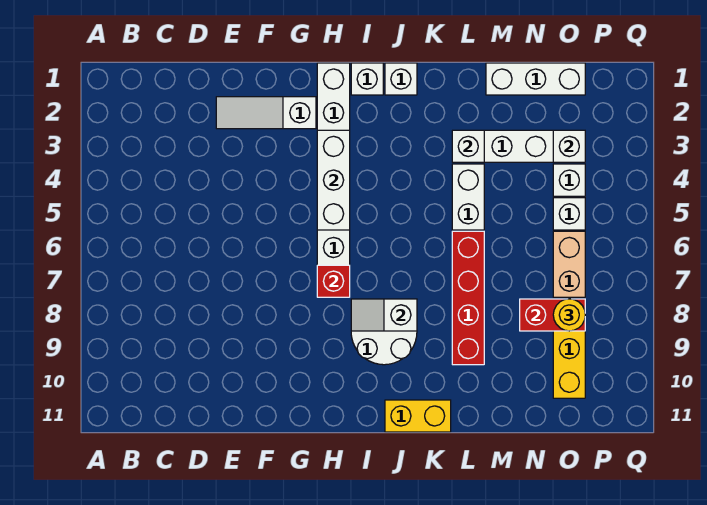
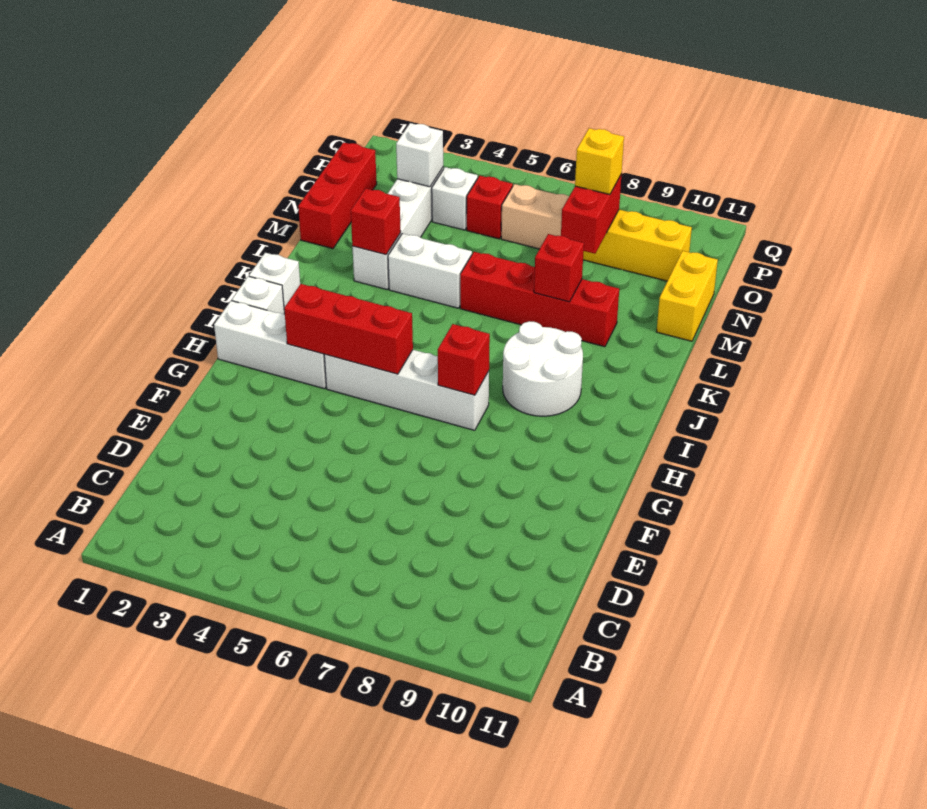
white slope E2:G2 level 1 top G -> none
white brick H3:H5 level 2 -> red brick H3:H5 level 2
white slope I8:J8 level 2 top J -> none
yellow brick J11:K11 level 1 -> yellow brick M11:N11 level 1
white brick L3 level 2 -> red brick L3 level 2
none -> red brick L8 level 2
white brick M1:O1 level 1 -> red brick M1:O1 level 1
white brick O5 level 1 -> red brick O5 level 1
yellow round brick O8 level 3 -> yellow brick O8 level 3

